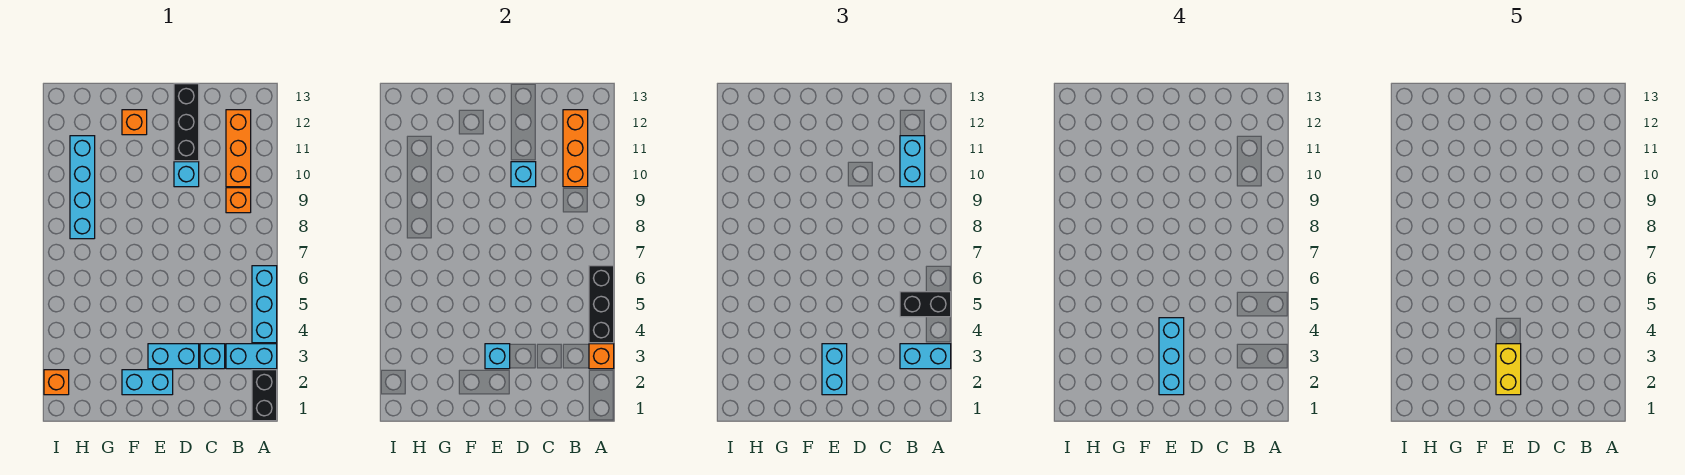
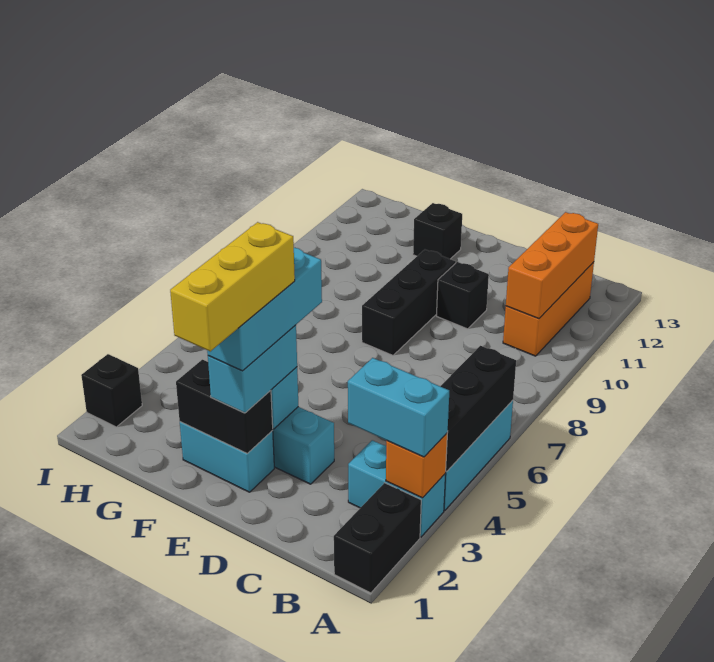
black brick A5:B5 level 3 -> black brick E2:F2 level 2
orange brick B9 level 1 -> none
cyan brick B10:B11 level 3 -> none
cyan brick C3 level 1 -> none
cyan brick D10 level 1 -> black brick D10 level 1
cyan brick D10 level 2 -> none
black brick D11:D13 level 1 -> black brick E8:E10 level 1
yellow brick E2:E3 level 5 -> yellow brick E1:E3 level 5
orange brick F12 level 1 -> black brick F12 level 1
cyan brick H8:H11 level 1 -> none
orange brick I2 level 1 -> black brick I2 level 1

